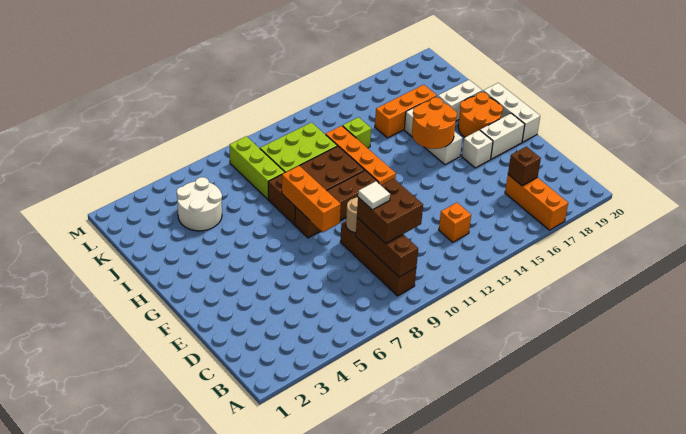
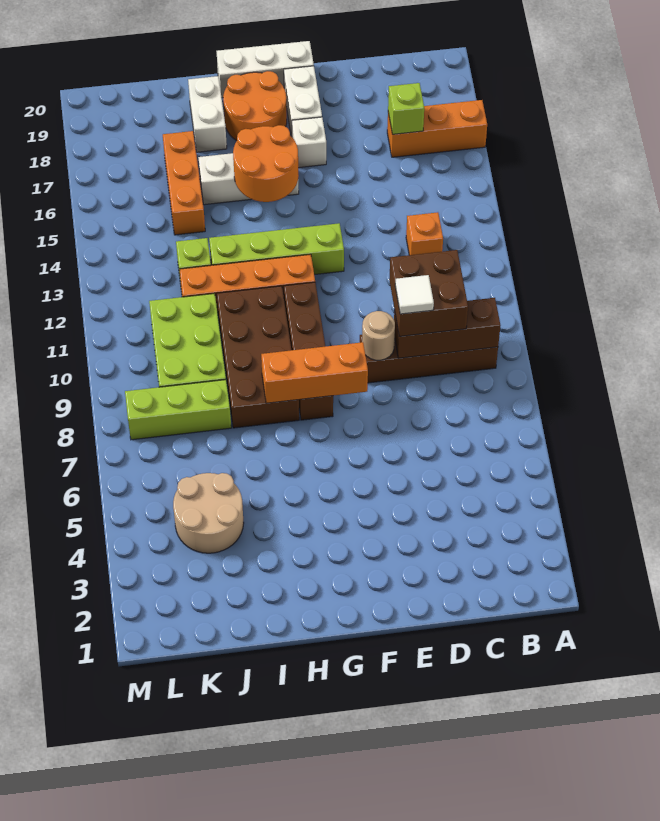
brown brick C17 level 2 -> lime brick C17 level 2
none -> lime brick F13:I13 level 1
white round brick J4:K5 level 1 -> tan round brick J4:K5 level 1

